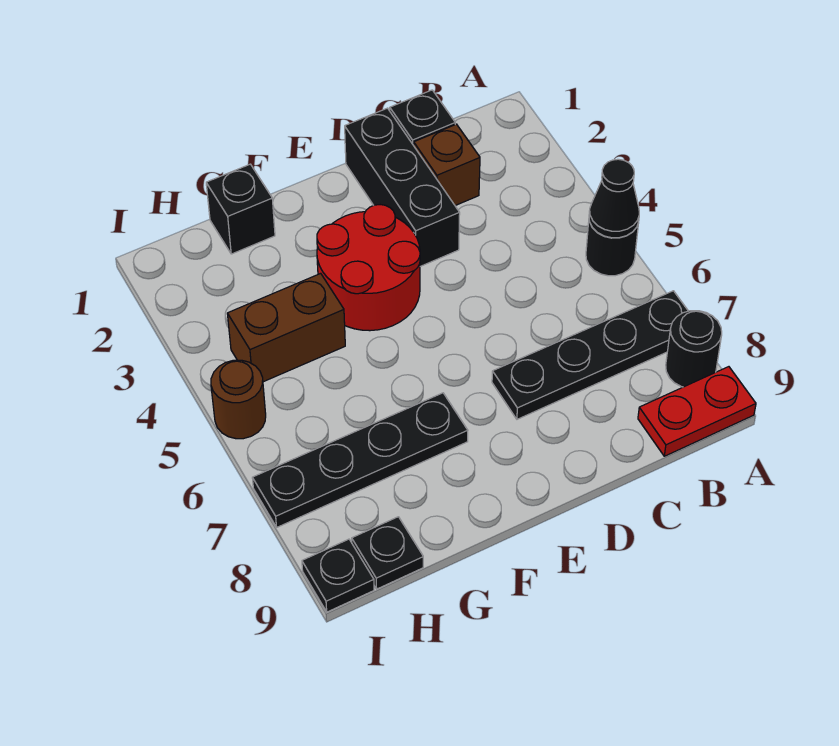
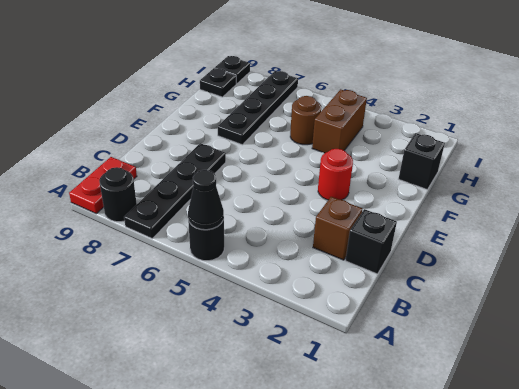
black brick D1:D3 level 1 -> none
red round brick E3:F4 level 1 -> red round brick E3 level 1
brown round brick I5 level 1 -> brown round brick G5 level 1

